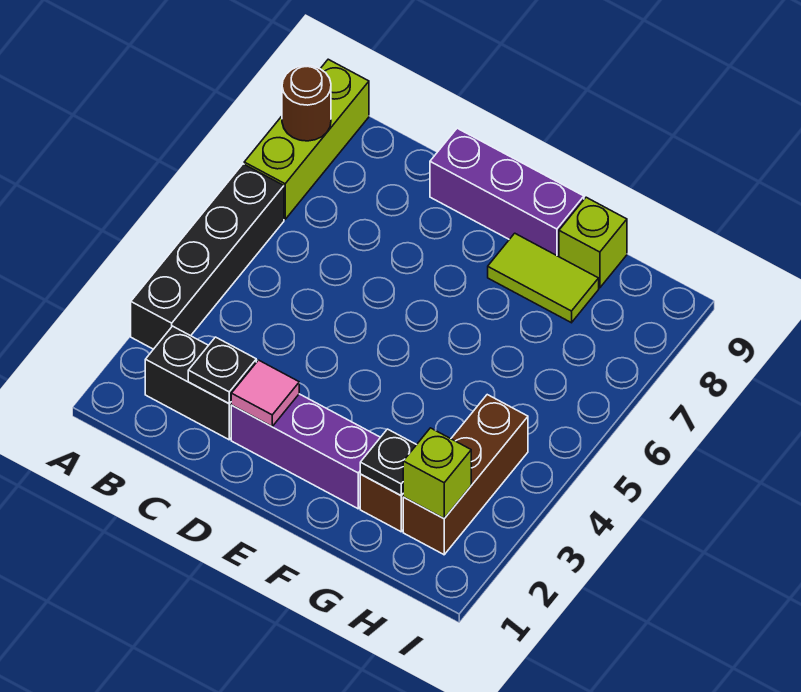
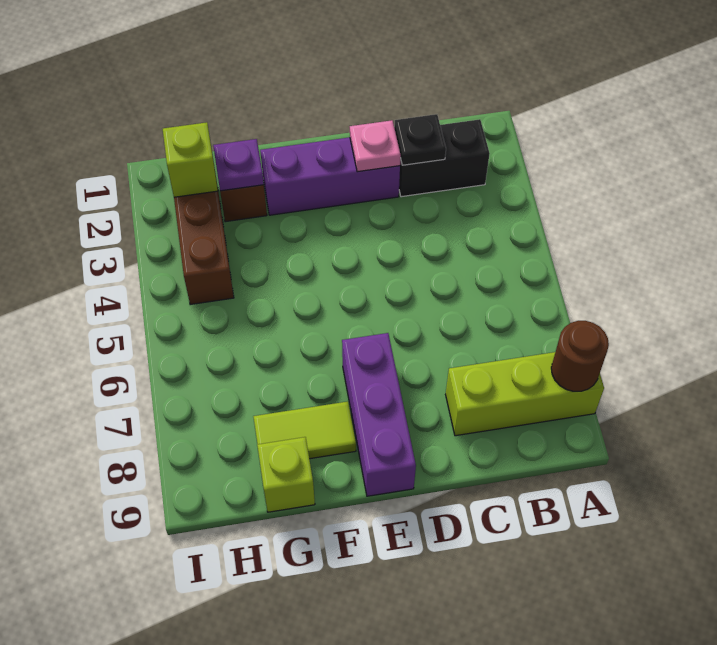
black brick A3:A6 level 1 -> none
lime brick A7:A9 level 1 -> lime brick A8:C8 level 1
pink tile D2 level 2 -> pink plate D2 level 2
purple brick D9:F9 level 1 -> purple brick E7:E9 level 1
black plate G2 level 2 -> purple plate G2 level 2

